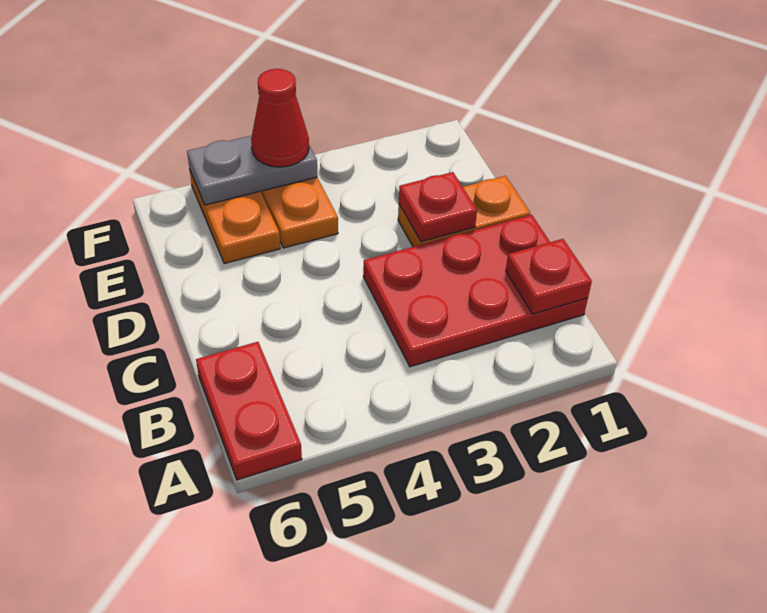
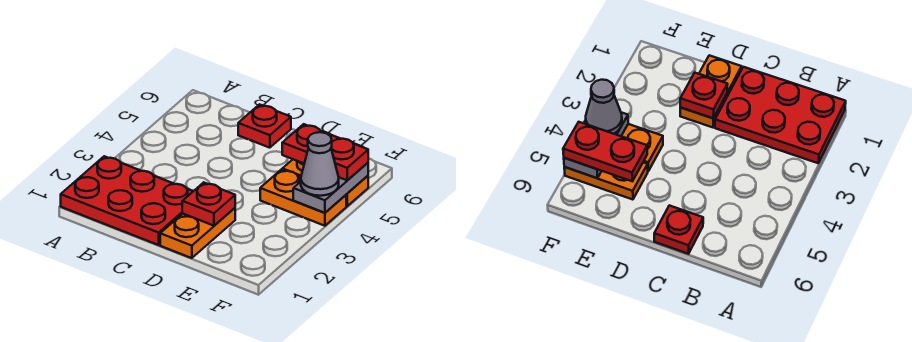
red plate A6:B6 level 1 -> red plate E5:F5 level 3
red plate B1:C3 level 1 -> red plate A1:C2 level 1
red plate B1 level 2 -> red plate C6 level 1
red cone F4 level 3 -> grey cone F4 level 3

